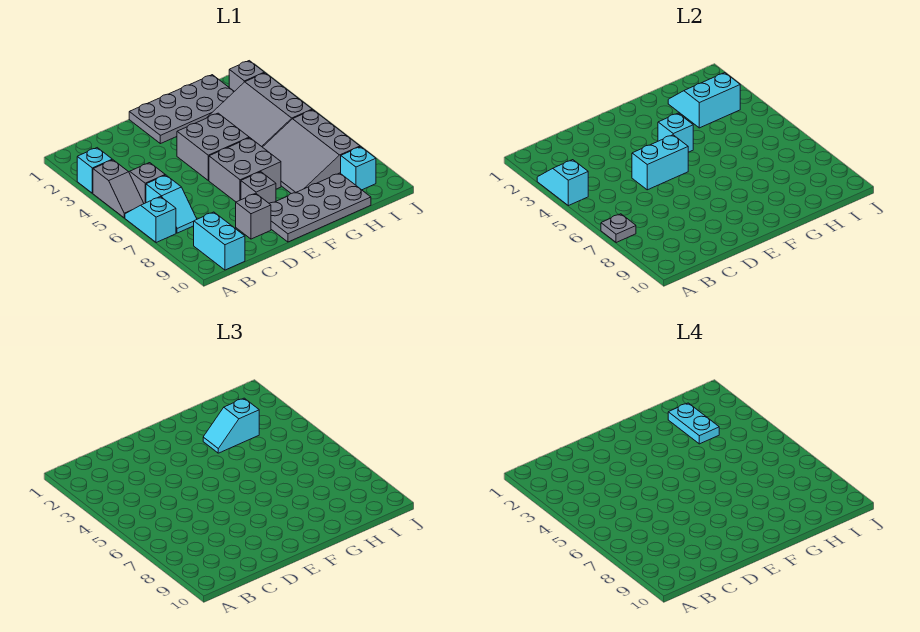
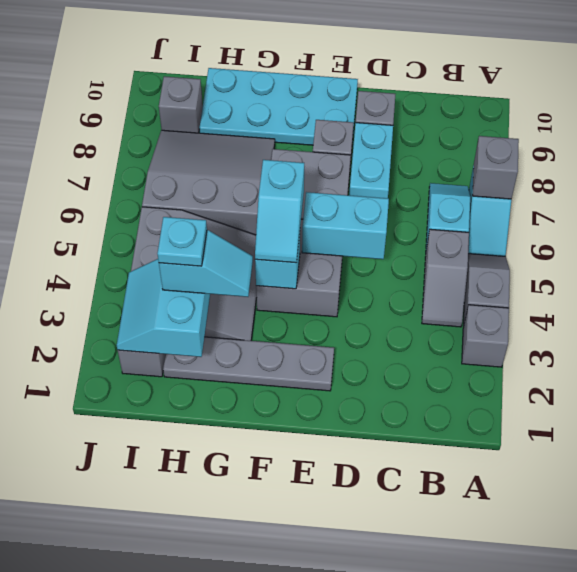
cyan brick A3 level 1 -> grey brick A3 level 1
cyan slope A3:A4 level 2 top 4 -> cyan slope F4:F5 level 3 top 5
grey plate A7 level 2 -> grey brick A7 level 2
cyan brick B9:B10 level 1 -> cyan brick D7:D8 level 1
grey plate E1:H2 level 1 -> grey plate E2:H2 level 1
grey plate E9:H10 level 1 -> cyan plate E9:H10 level 1
grey slope G6:I8 level 1 top I -> grey slope G6:I8 level 1 top 6
cyan slope H2:I3 level 2 top 3 -> cyan slope H2:I3 level 2 top H
cyan plate H2:H3 level 4 -> cyan plate H3 level 4
cyan brick I9 level 1 -> grey brick I9 level 1

